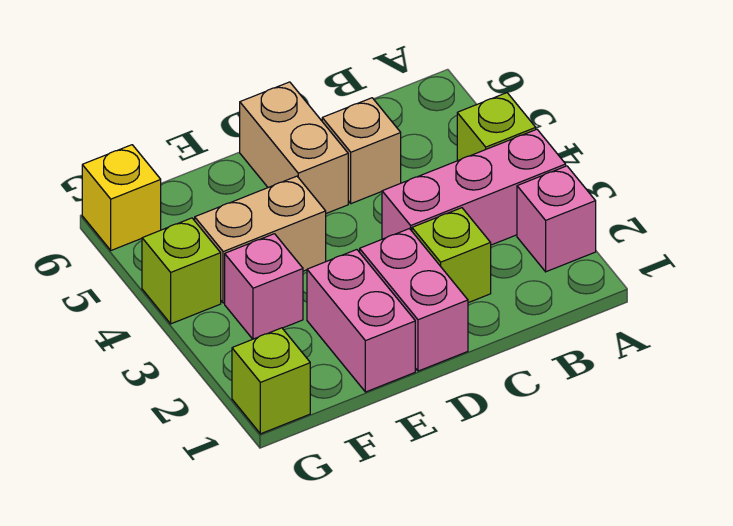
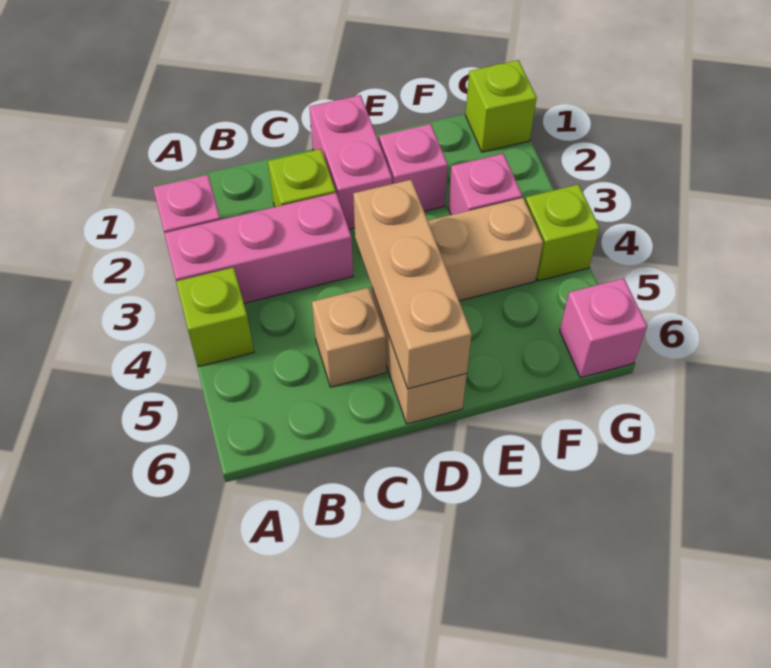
none -> tan brick D4:D6 level 2
pink brick E1:E2 level 1 -> pink brick E2 level 1
yellow brick G6 level 1 -> pink brick G6 level 1

